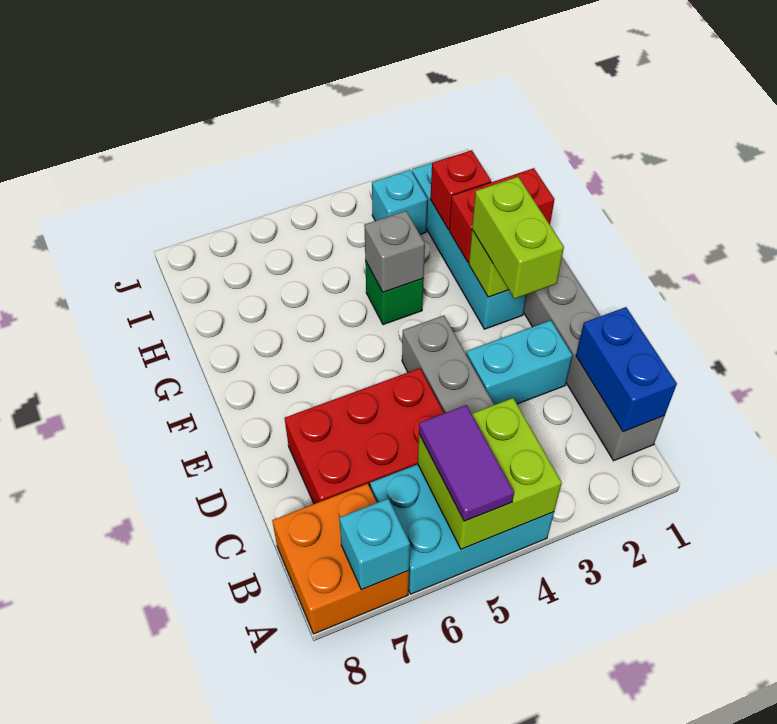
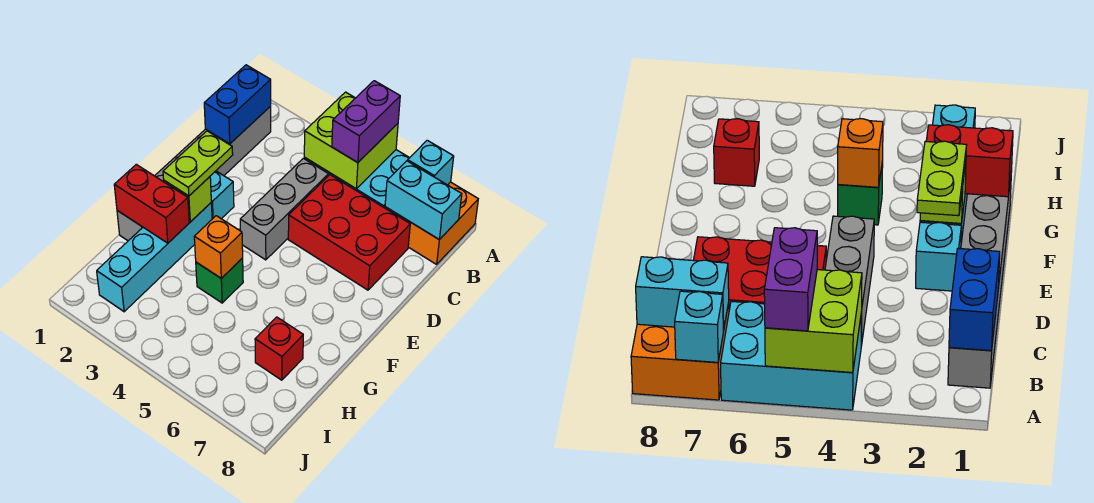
purple tile A5:B5 level 3 -> purple brick A5:B5 level 3
cyan brick D2:D3 level 1 -> cyan brick B7:B8 level 2
lime brick E2:F2 level 3 -> lime plate E2:F2 level 3
grey brick G4 level 2 -> orange brick G4 level 2
red brick H2 level 2 -> red brick H7 level 1
cyan brick I3 level 1 -> cyan brick E2 level 1

